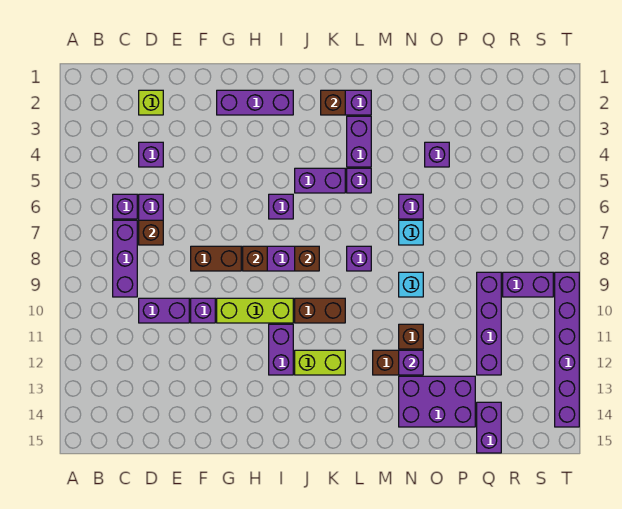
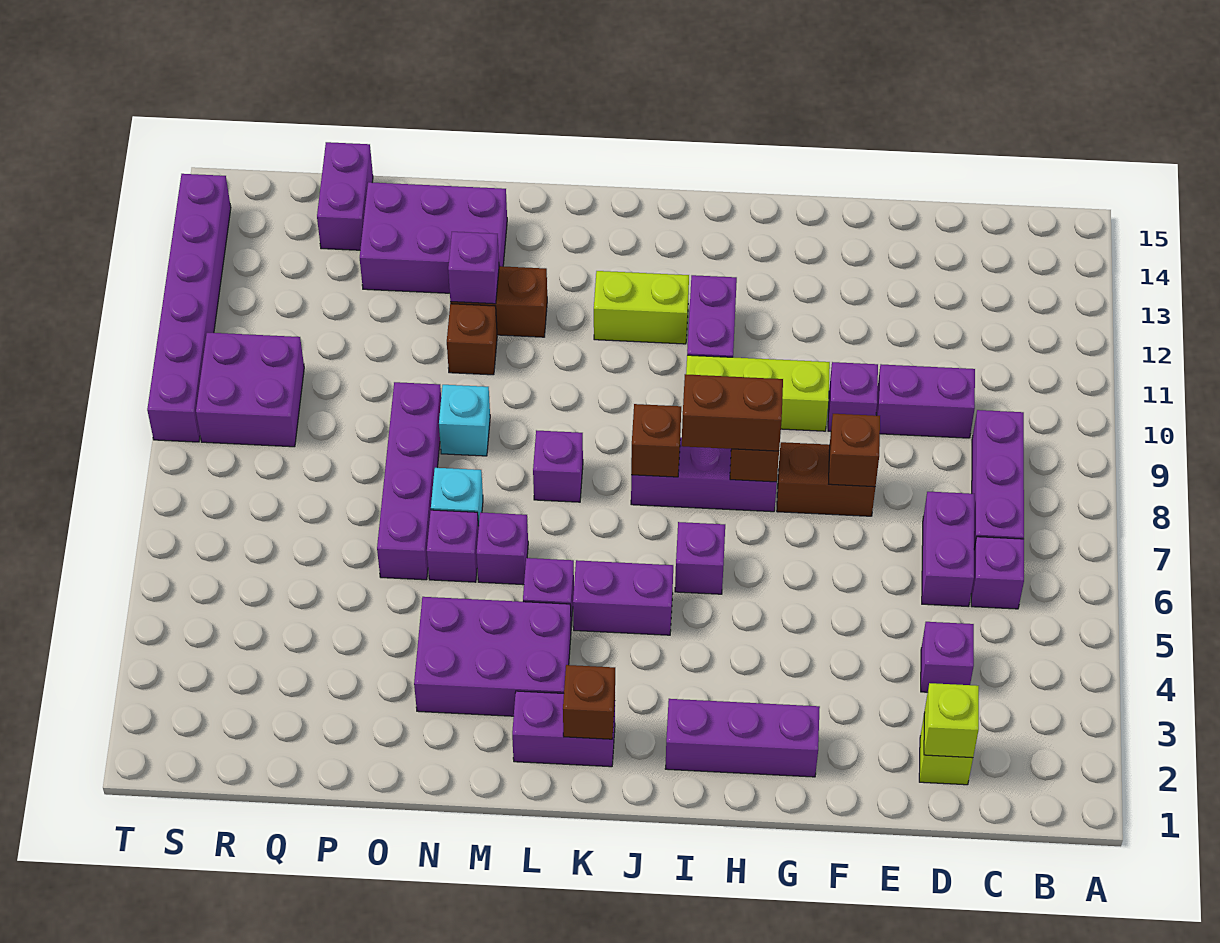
none -> lime brick D2 level 2
brown brick D7 level 2 -> brown brick F8 level 2
brown brick J10:K10 level 1 -> brown brick H8:I8 level 3
purple brick L3:L4 level 1 -> purple brick L3:N4 level 1
purple brick O4 level 1 -> purple brick M6 level 1
purple brick Q9:Q12 level 1 -> purple brick O6:O9 level 1
purple brick R9:S9 level 1 -> purple brick R9:S10 level 1

